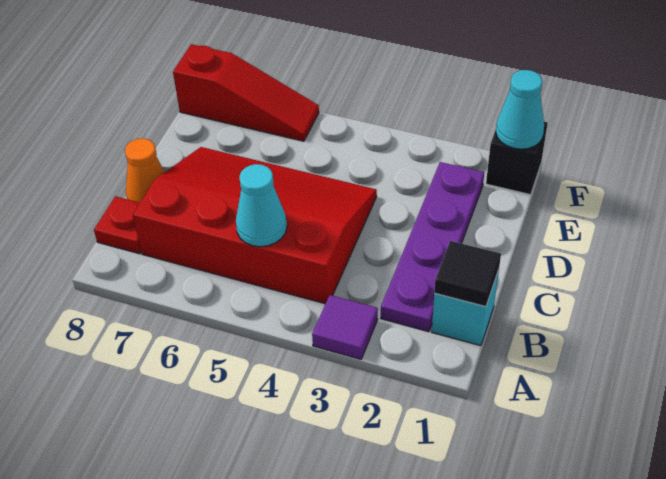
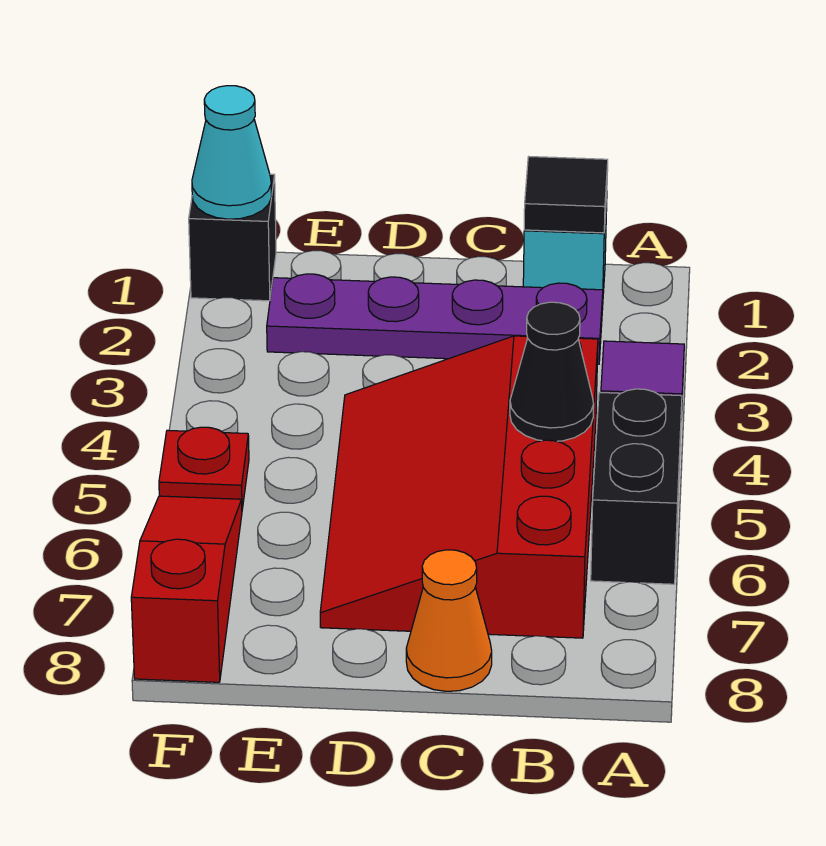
none -> black brick A5:A6 level 1
cyan cone B5 level 2 -> black cone B5 level 2
red plate B8 level 1 -> red plate F5 level 1

